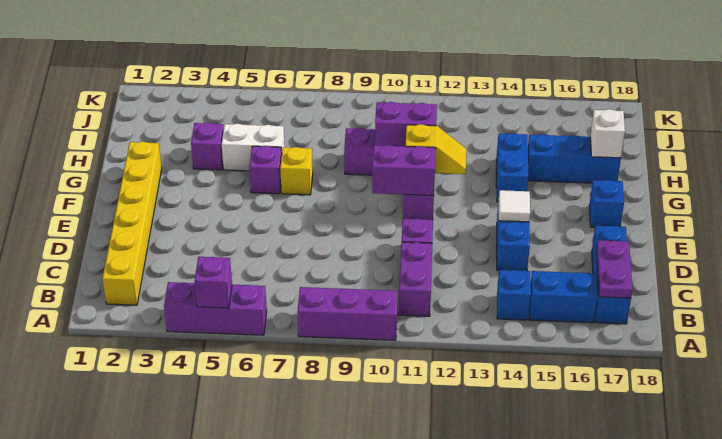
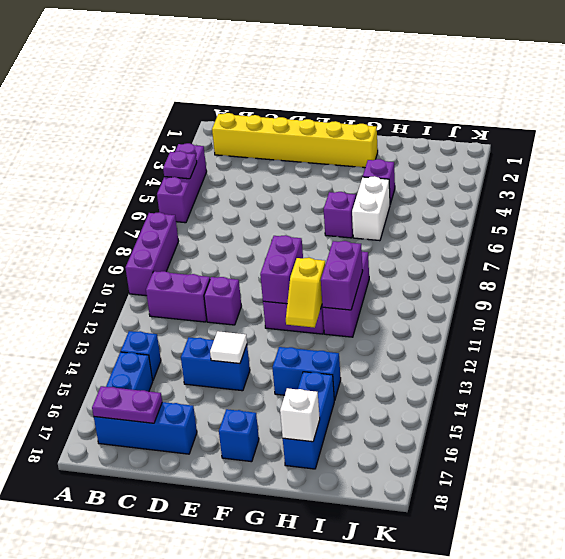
purple brick A5 level 2 -> purple plate A5 level 2
yellow brick G7 level 1 -> none

